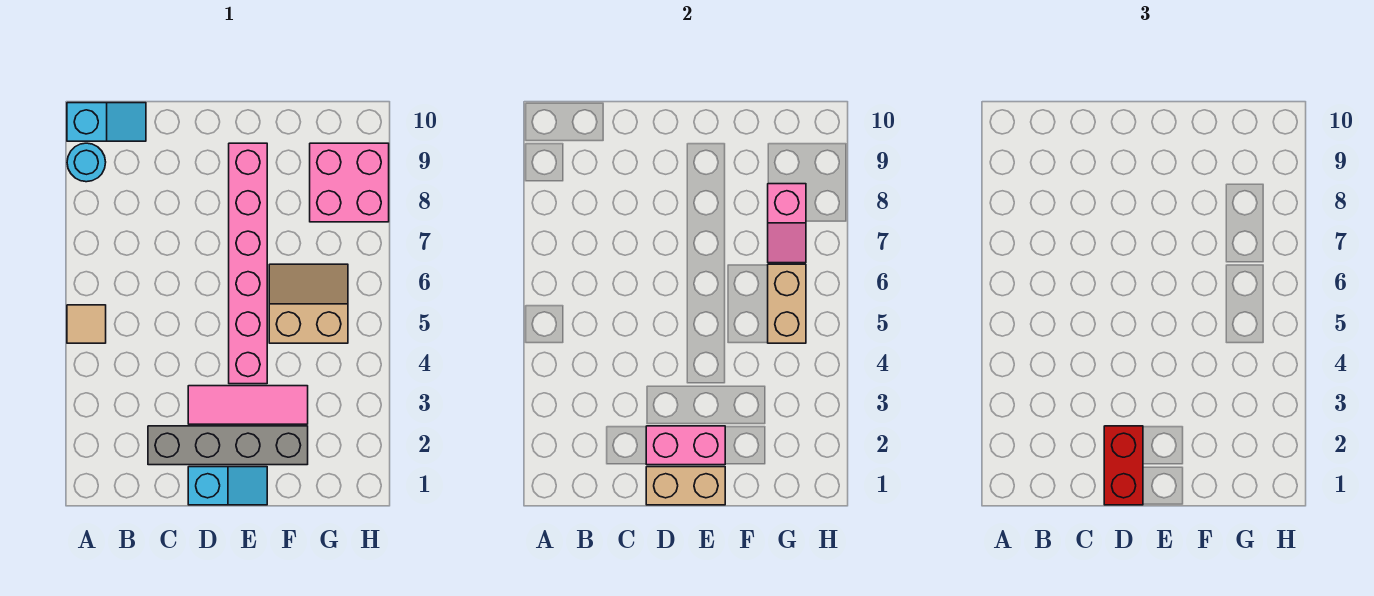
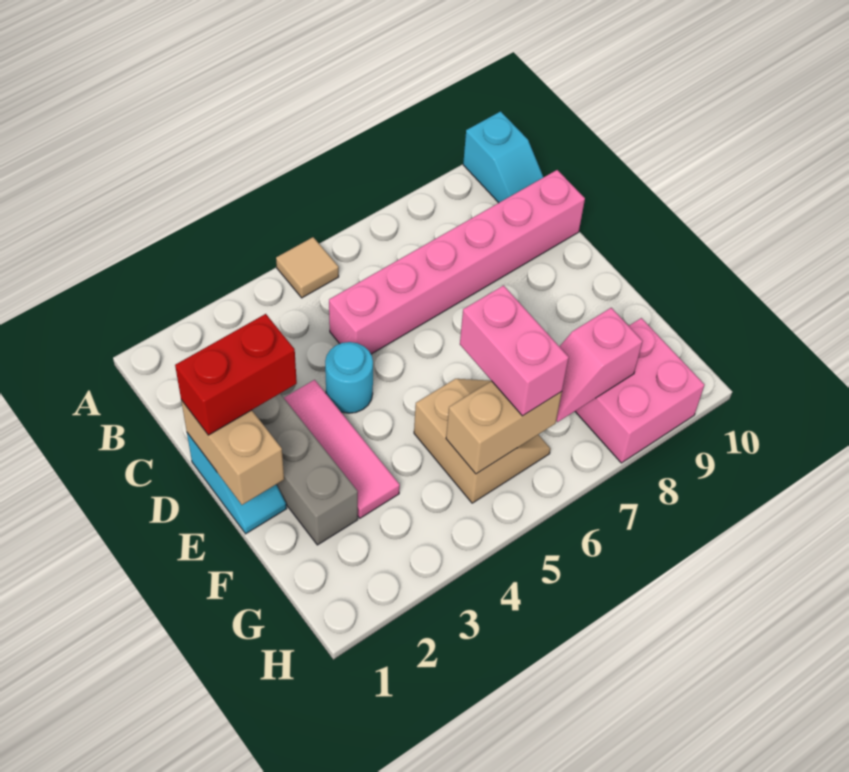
cyan round brick A9 level 1 -> cyan round brick D4 level 1
pink brick D2:E2 level 2 -> pink brick F6:G6 level 3
pink brick E4:E9 level 1 -> pink brick C5:C10 level 1

